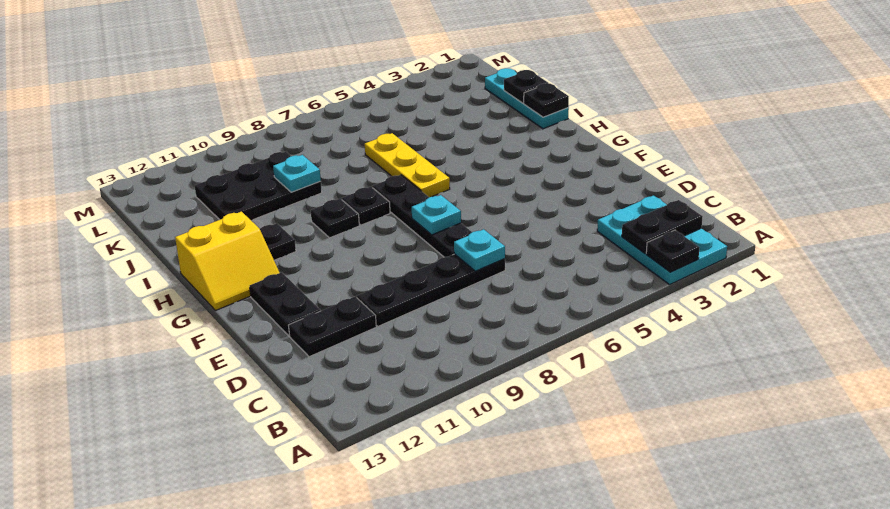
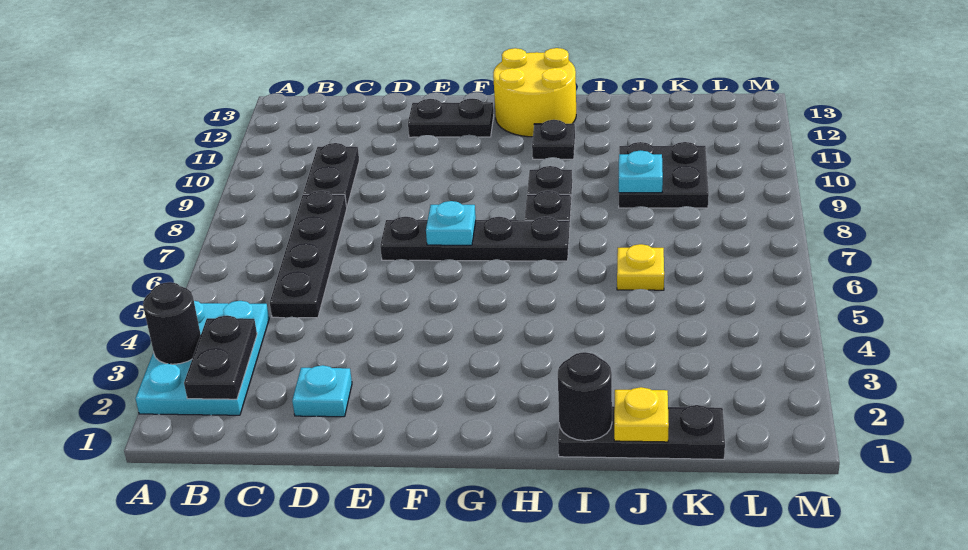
cyan plate A2:C3 level 1 -> cyan plate A2:B4 level 1
black plate A3 level 2 -> black round brick A3 level 2
black plate D7:D10 level 1 -> black plate C5:C8 level 1
cyan plate D7 level 2 -> cyan plate D2 level 1
black plate D11:D12 level 1 -> black plate C9:C10 level 1
yellow slope G12:H13 level 1 top H -> yellow round brick G12:H13 level 1
yellow plate H6:J6 level 1 -> yellow plate J6 level 1
cyan plate I1:K1 level 1 -> black plate I1:K1 level 1
black plate I1 level 2 -> black round brick I1 level 2
black plate J1 level 2 -> yellow plate J1 level 2
black plate J9:K11 level 1 -> black plate J9:K10 level 1

